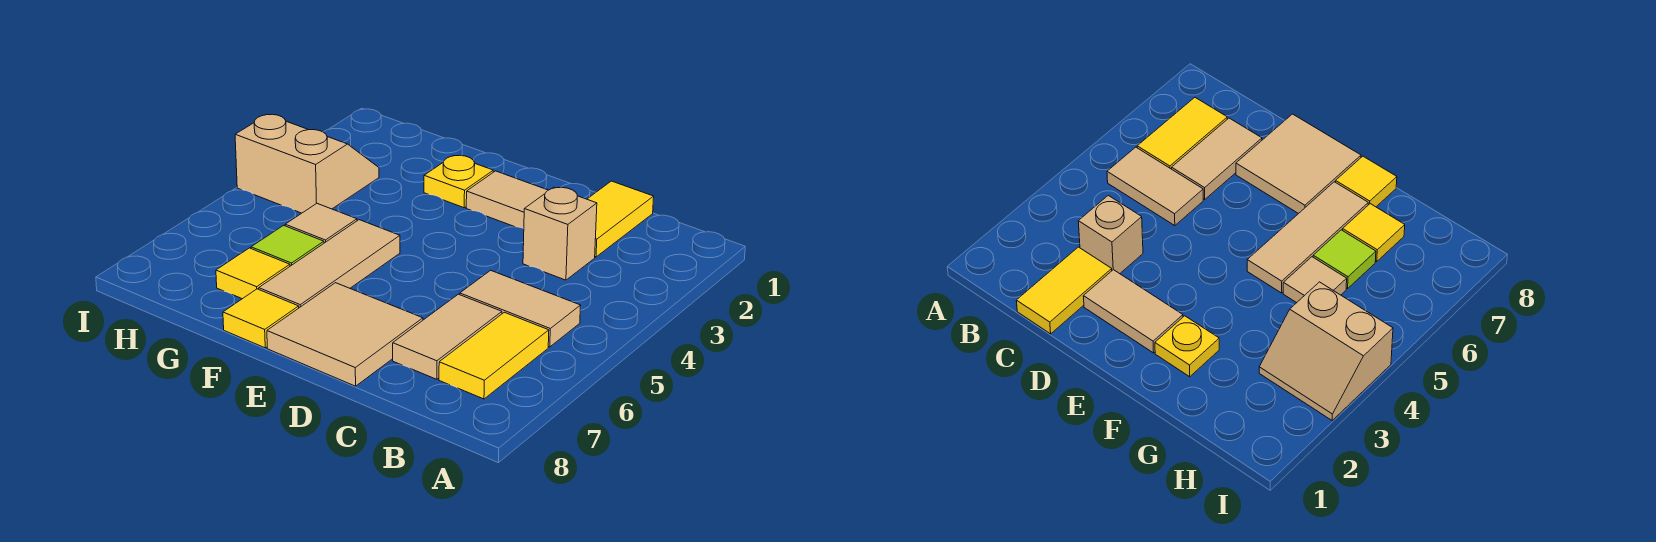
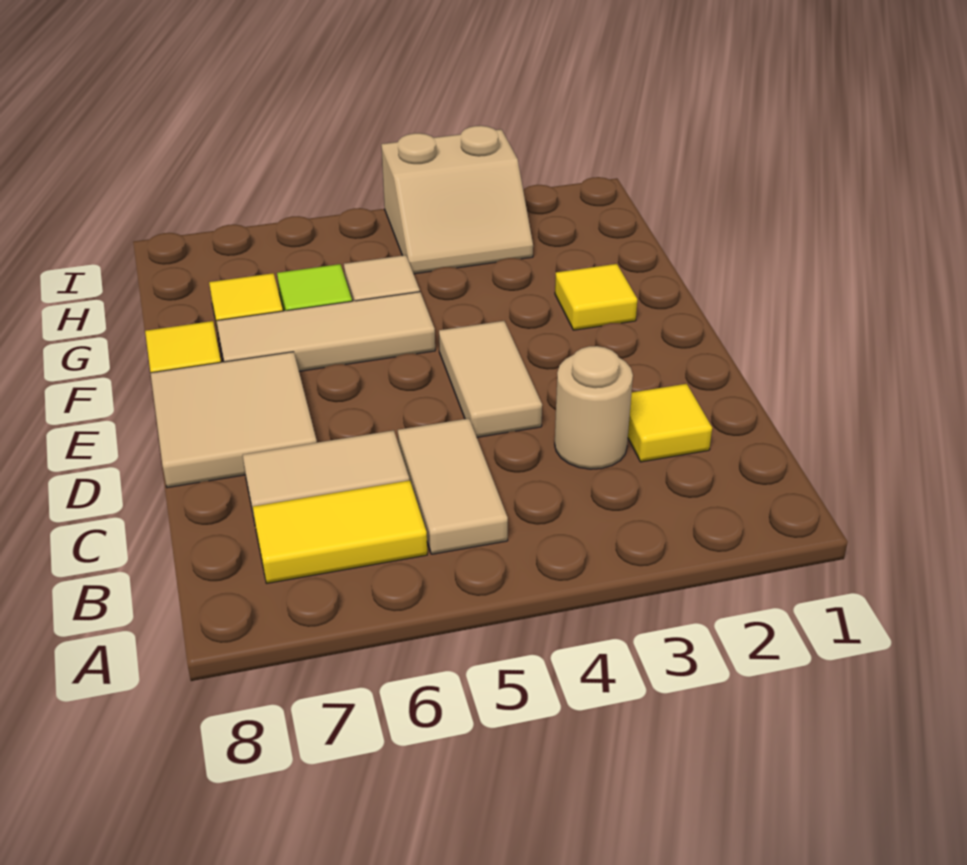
yellow tile C1:C2 level 1 -> yellow tile C2 level 1
tan brick C3 level 1 -> tan round brick C3 level 1
tan tile D2:E2 level 1 -> tan tile D4:E4 level 1
yellow plate F2 level 1 -> yellow tile F2 level 1
tan slope H3:I4 level 1 top 4 -> tan slope H3:I4 level 1 top I

